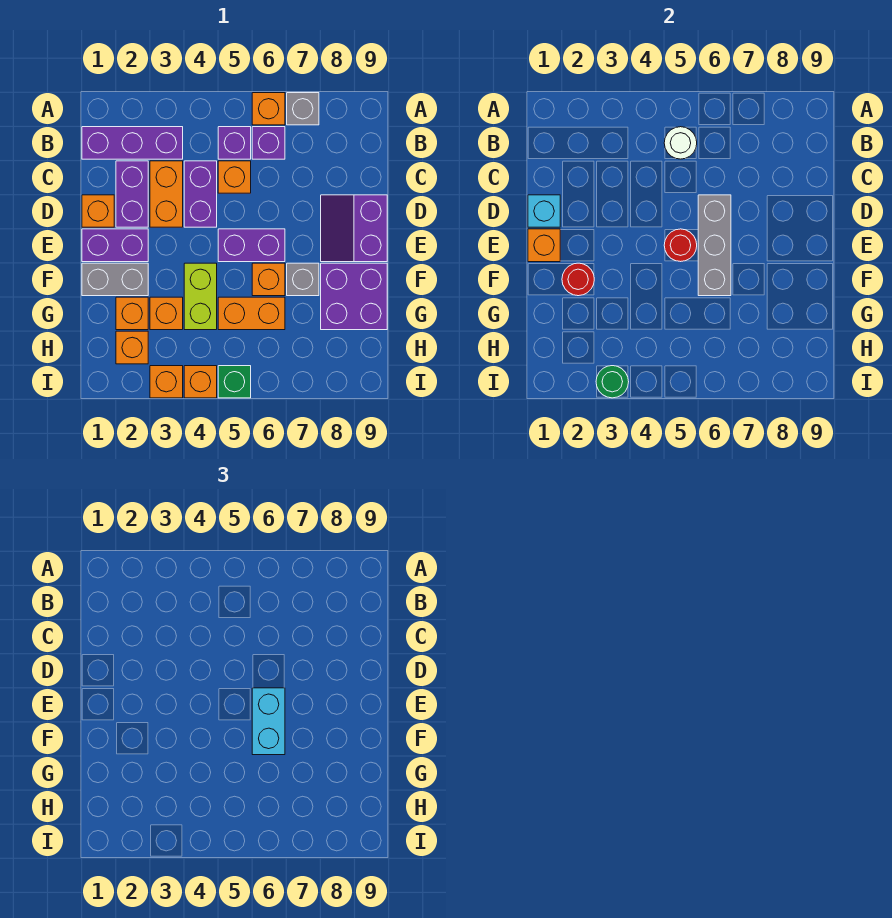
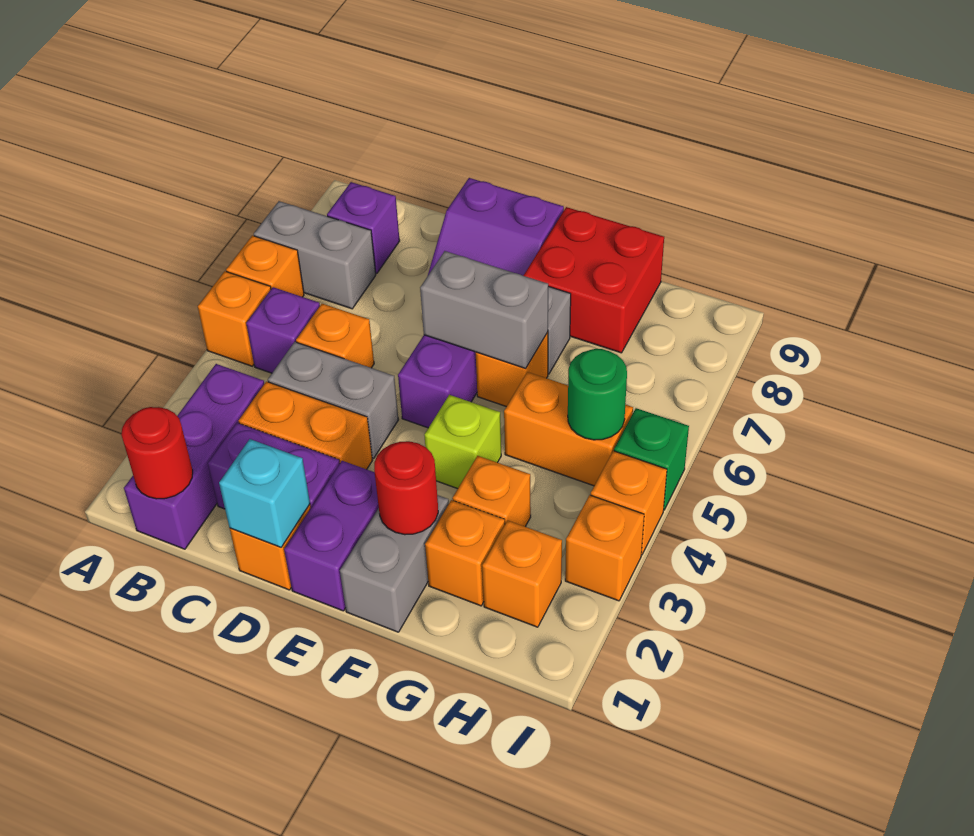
grey brick A7 level 1 -> grey brick A7:B7 level 1
white round brick B5 level 2 -> none
purple brick B6 level 1 -> purple brick B8 level 1
purple brick C4:D4 level 1 -> grey brick C4:D4 level 1
grey brick D6:F6 level 2 -> grey brick E6:F6 level 2
orange brick E1 level 2 -> orange brick A5 level 1
red round brick E5 level 2 -> red round brick B1 level 2
cyan brick E6:F6 level 3 -> none
lime brick F4:G4 level 1 -> lime brick F4 level 1
purple brick F8:G9 level 1 -> red brick F8:G9 level 1
orange brick G5:G6 level 1 -> orange brick G5:H5 level 1
green round brick I3 level 2 -> green round brick H5 level 2

